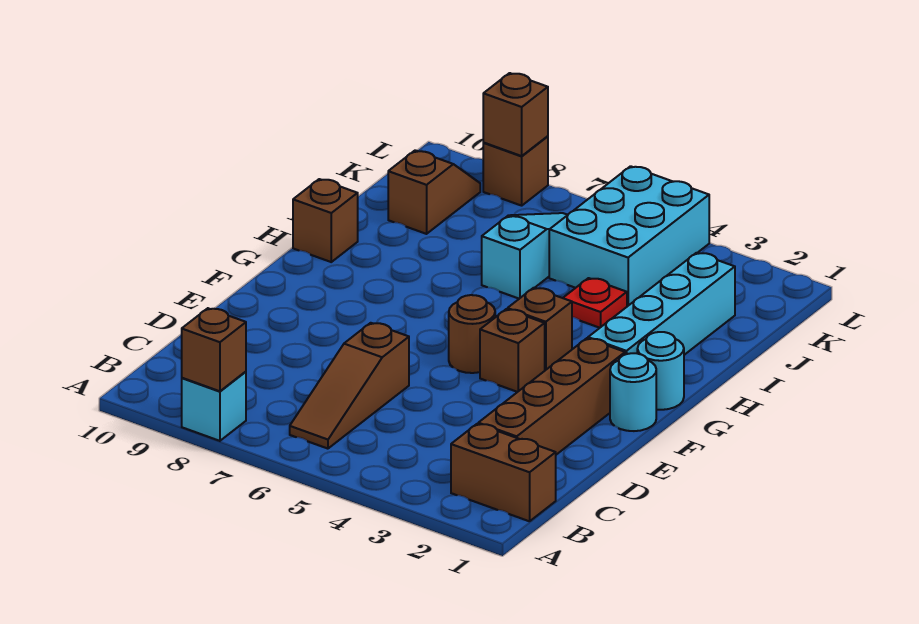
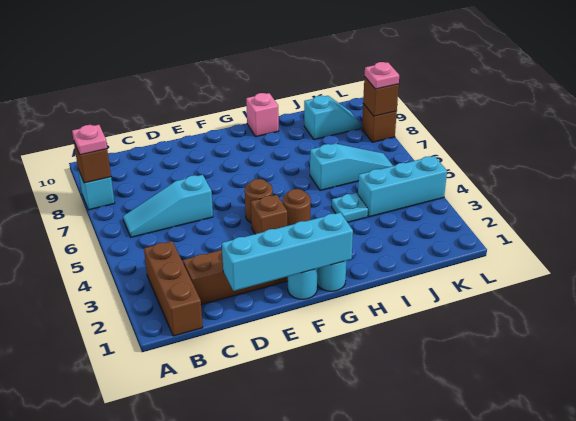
none -> pink plate A8 level 3
brown brick B1:B2 level 1 -> brown brick B1:B3 level 1
brown slope B6:D6 level 1 top D -> cyan slope B6:D6 level 1 top D
cyan brick G2:J2 level 1 -> cyan brick D1:G1 level 2
brown brick G4 level 1 -> brown round brick G4 level 1
brown brick H10 level 1 -> pink brick H10 level 1
red plate I4 level 1 -> cyan plate I4 level 1
cyan brick J4:L5 level 1 -> cyan brick J4:L4 level 1
brown slope J9:K9 level 1 top J -> cyan slope J9:K9 level 1 top J
none -> pink plate L8 level 3

